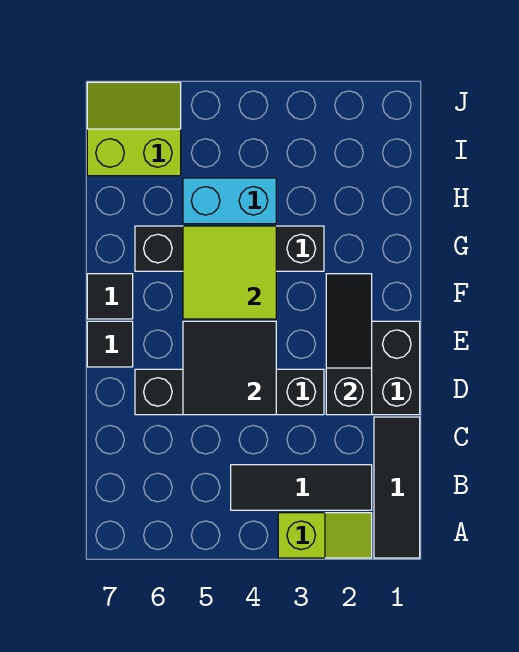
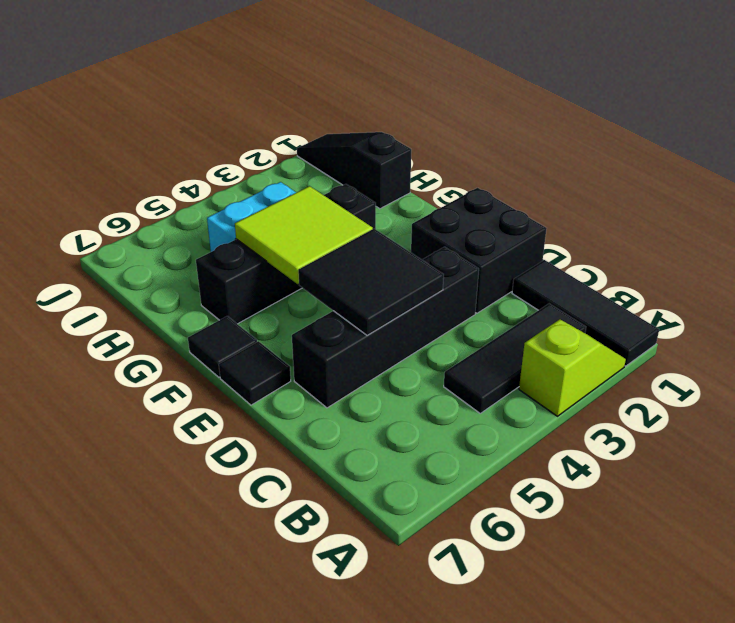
black slope D2:F2 level 2 top D -> black slope H1:J1 level 1 top H
lime slope I6:J7 level 1 top I -> none

